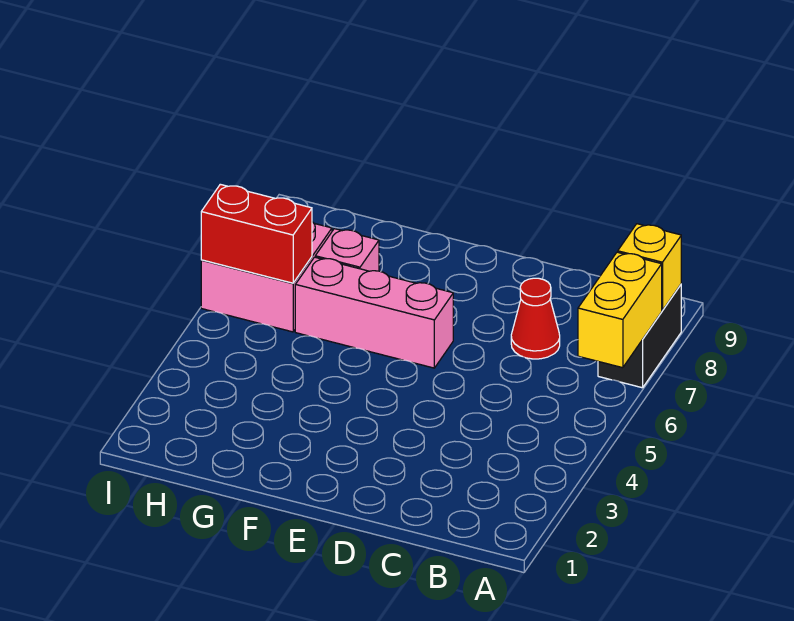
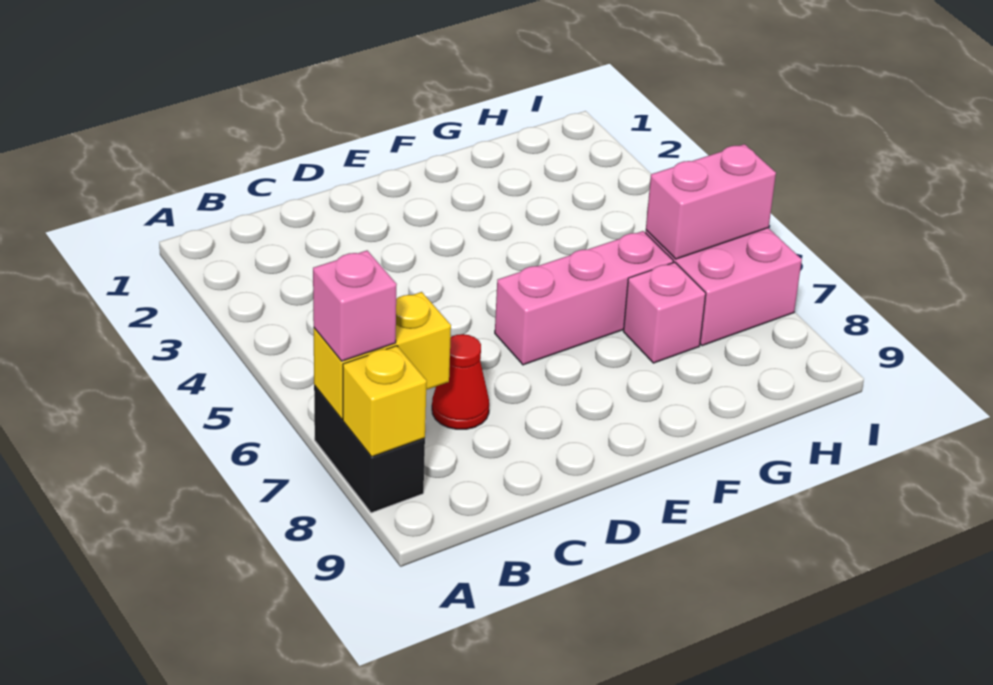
yellow brick A6:A7 level 2 -> yellow brick A7:B7 level 2
none -> pink brick A7 level 3
red brick H6:I6 level 2 -> pink brick H6:I6 level 2

